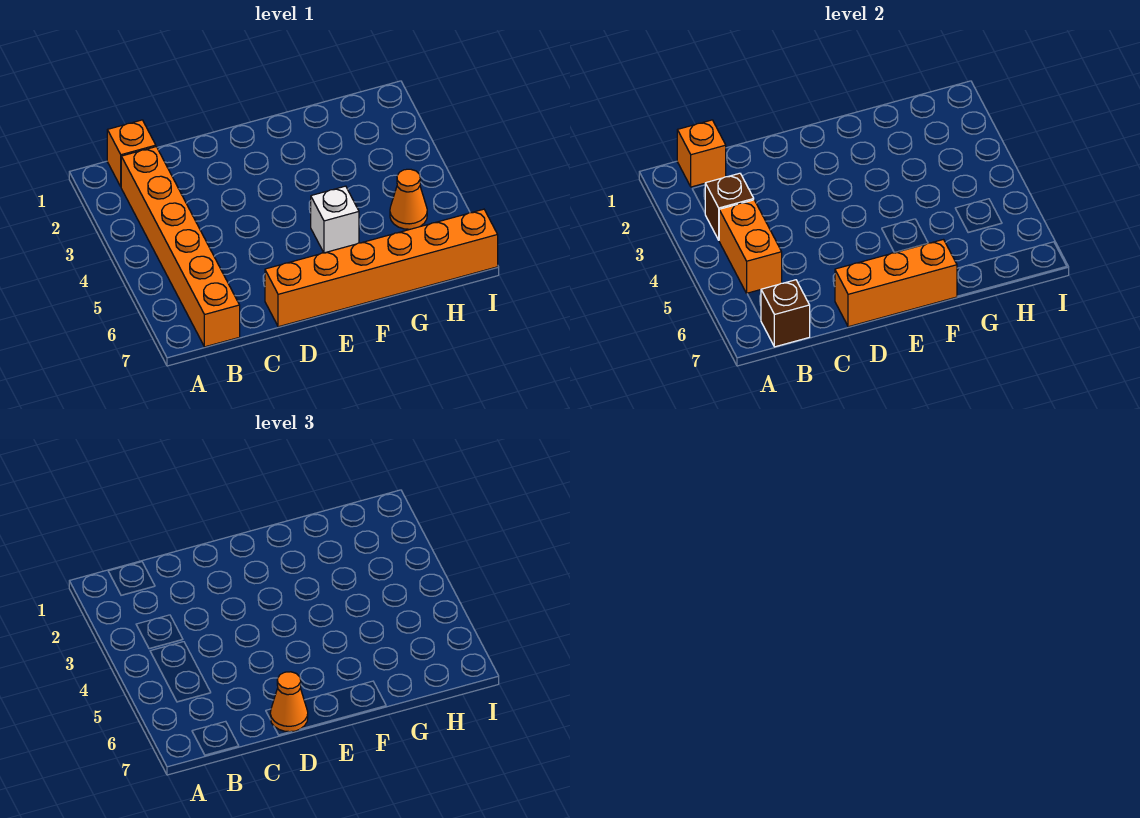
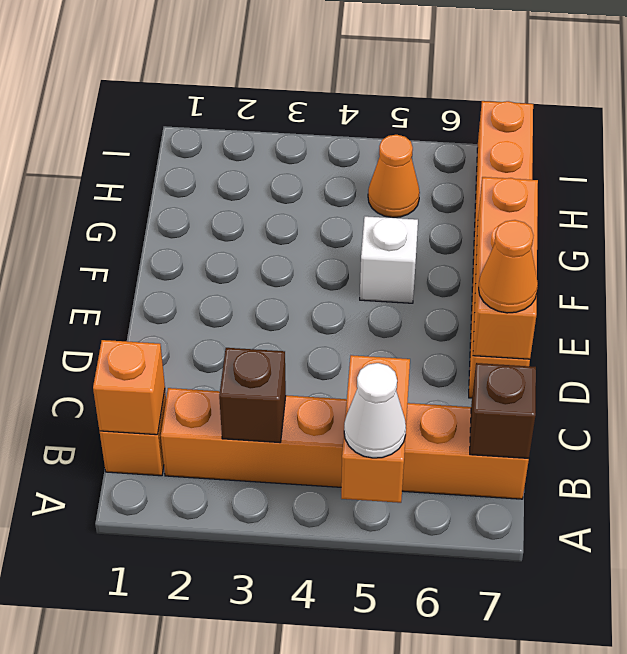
none -> white cone A5 level 3
orange brick B4:B5 level 2 -> orange brick A5:B5 level 2

